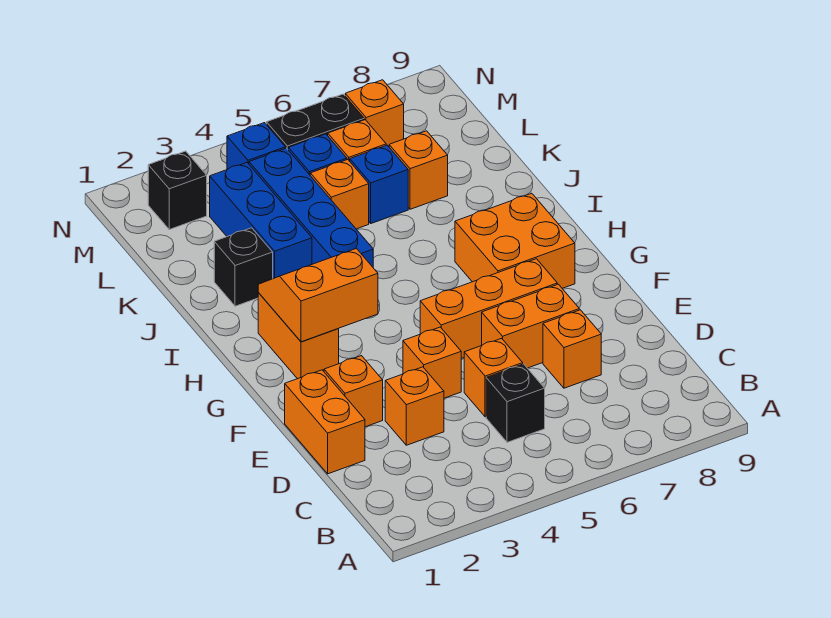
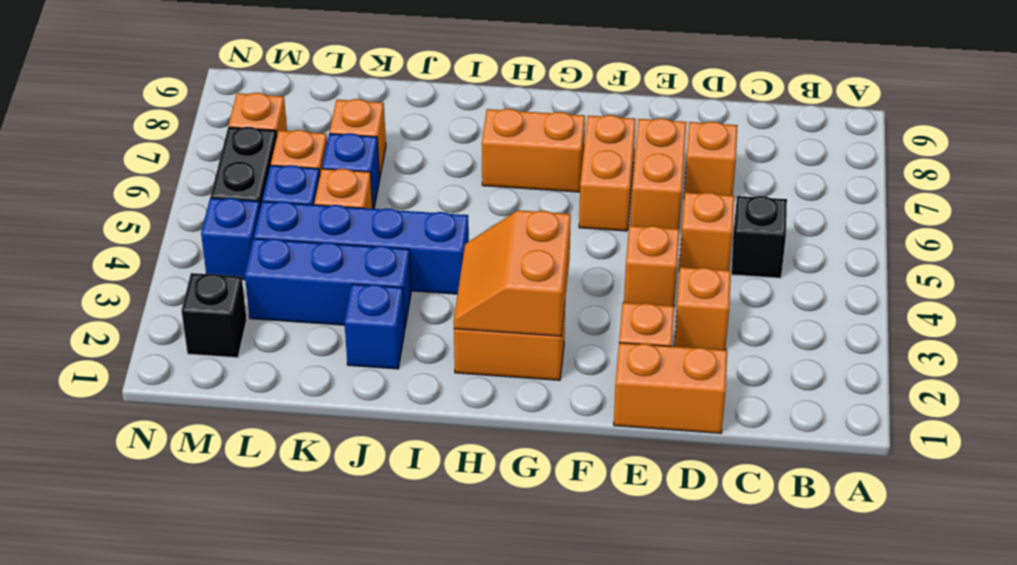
orange brick F5:F7 level 1 -> orange brick F6:F7 level 1
orange brick G7:H8 level 1 -> orange brick G7:H7 level 1
black brick J2 level 1 -> blue brick J2 level 1

